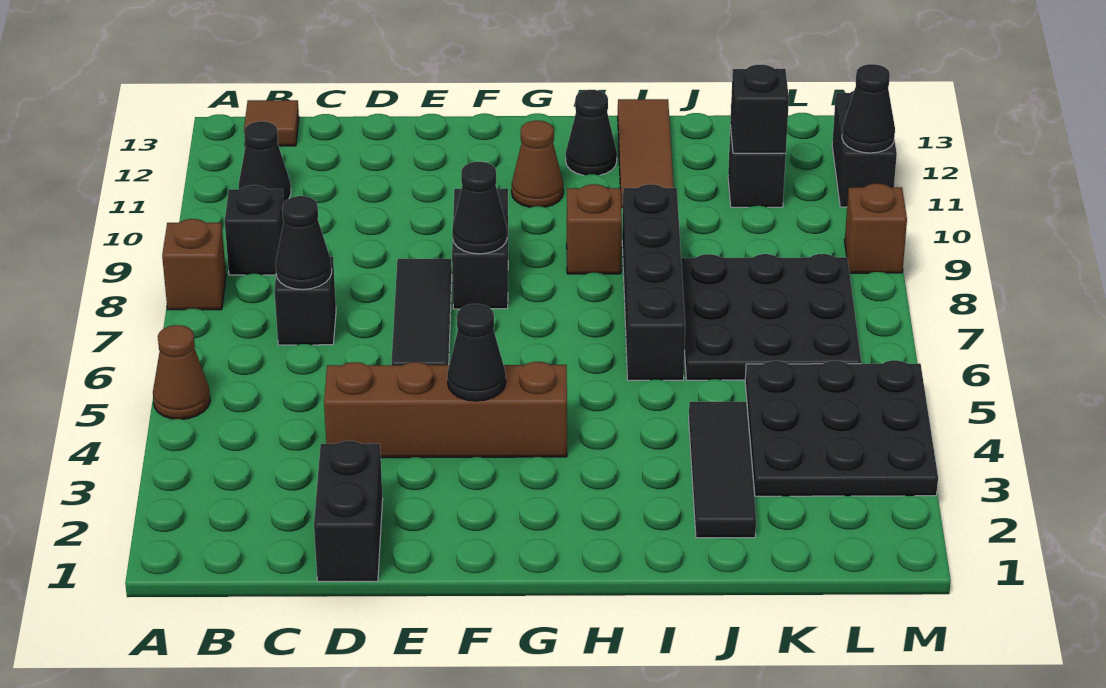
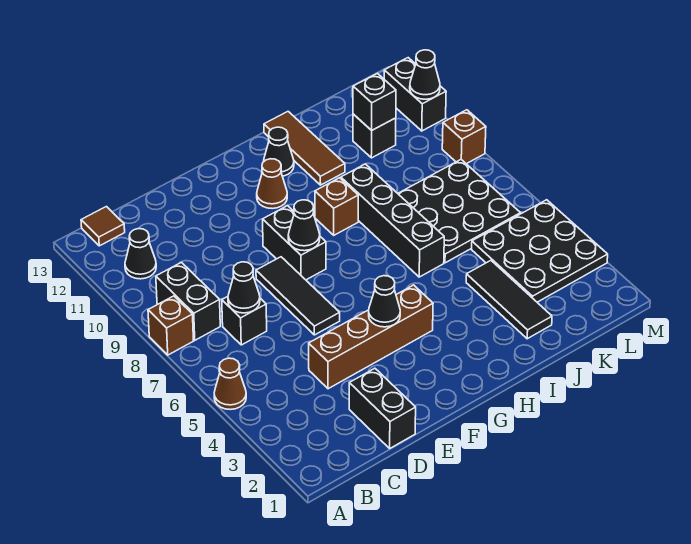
black brick B9 level 1 -> black brick B8:B9 level 1

